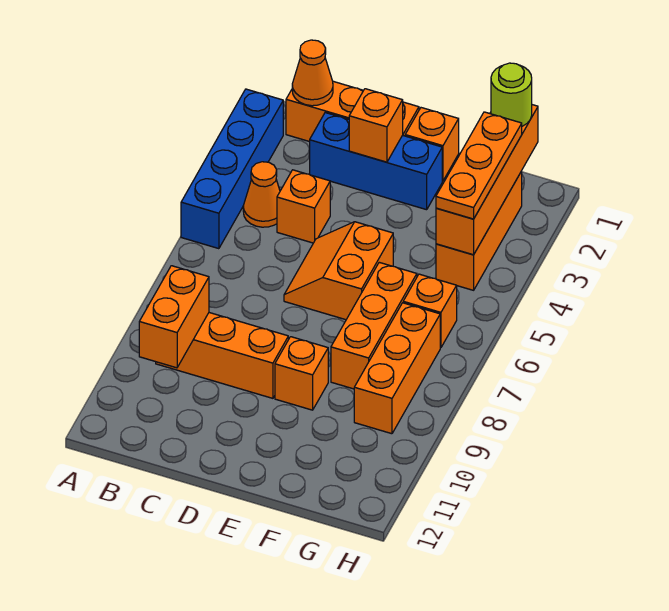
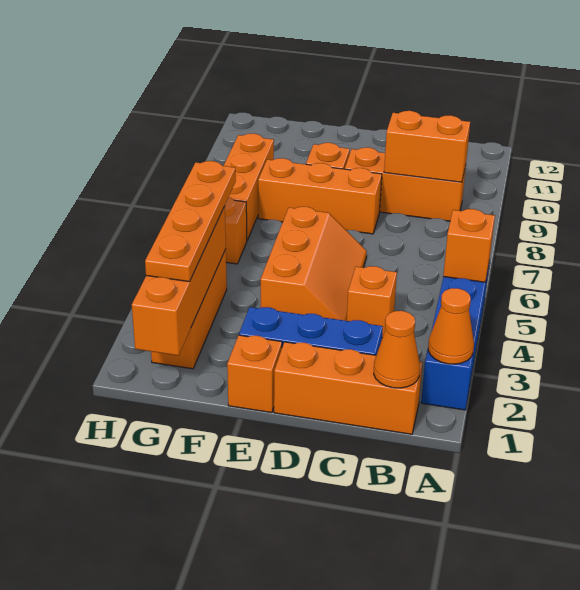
orange cone B4 level 1 -> orange cone A2 level 2
orange brick B9:B10 level 2 -> orange brick B9:C9 level 2
orange brick D2 level 2 -> orange brick A5 level 2
orange slope D5:E6 level 1 top E -> orange slope D4:E6 level 1 top E
orange brick F6:F8 level 1 -> orange brick D8:F8 level 1
lime round brick G1 level 3 -> none
orange plate G2:G4 level 3 -> orange plate G2:G5 level 3

